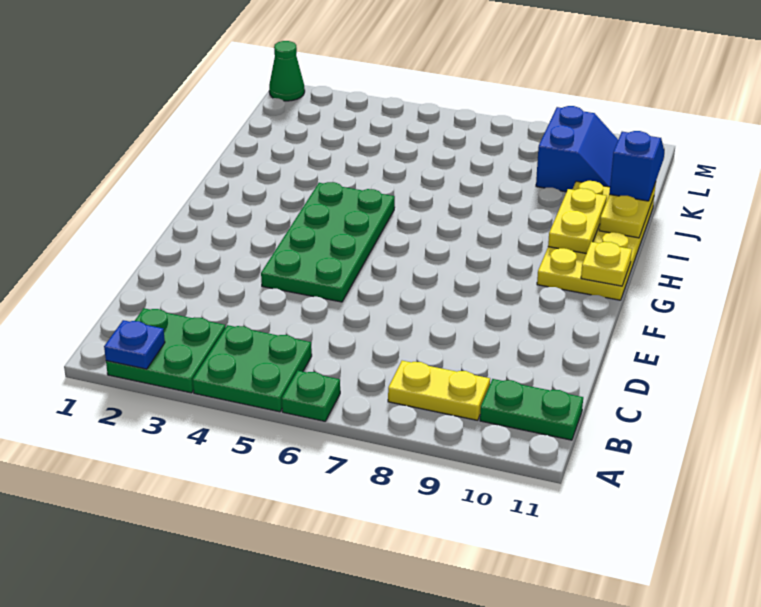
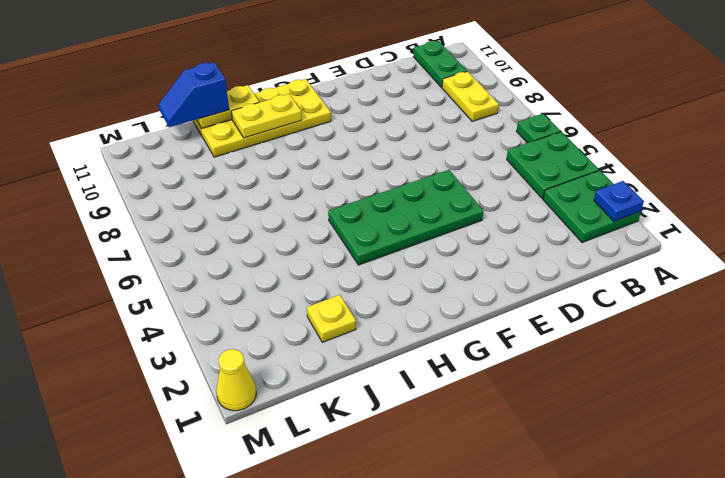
yellow plate G11 level 2 -> yellow plate J2 level 1
blue slope K9:L10 level 1 top 9 -> none
green cone M1 level 1 -> yellow cone M1 level 1

